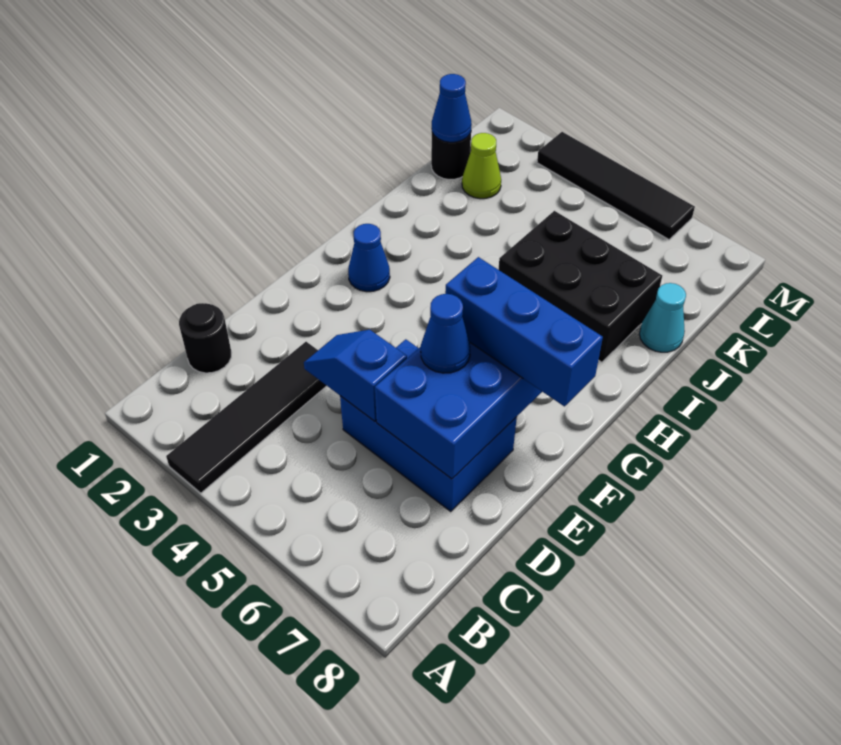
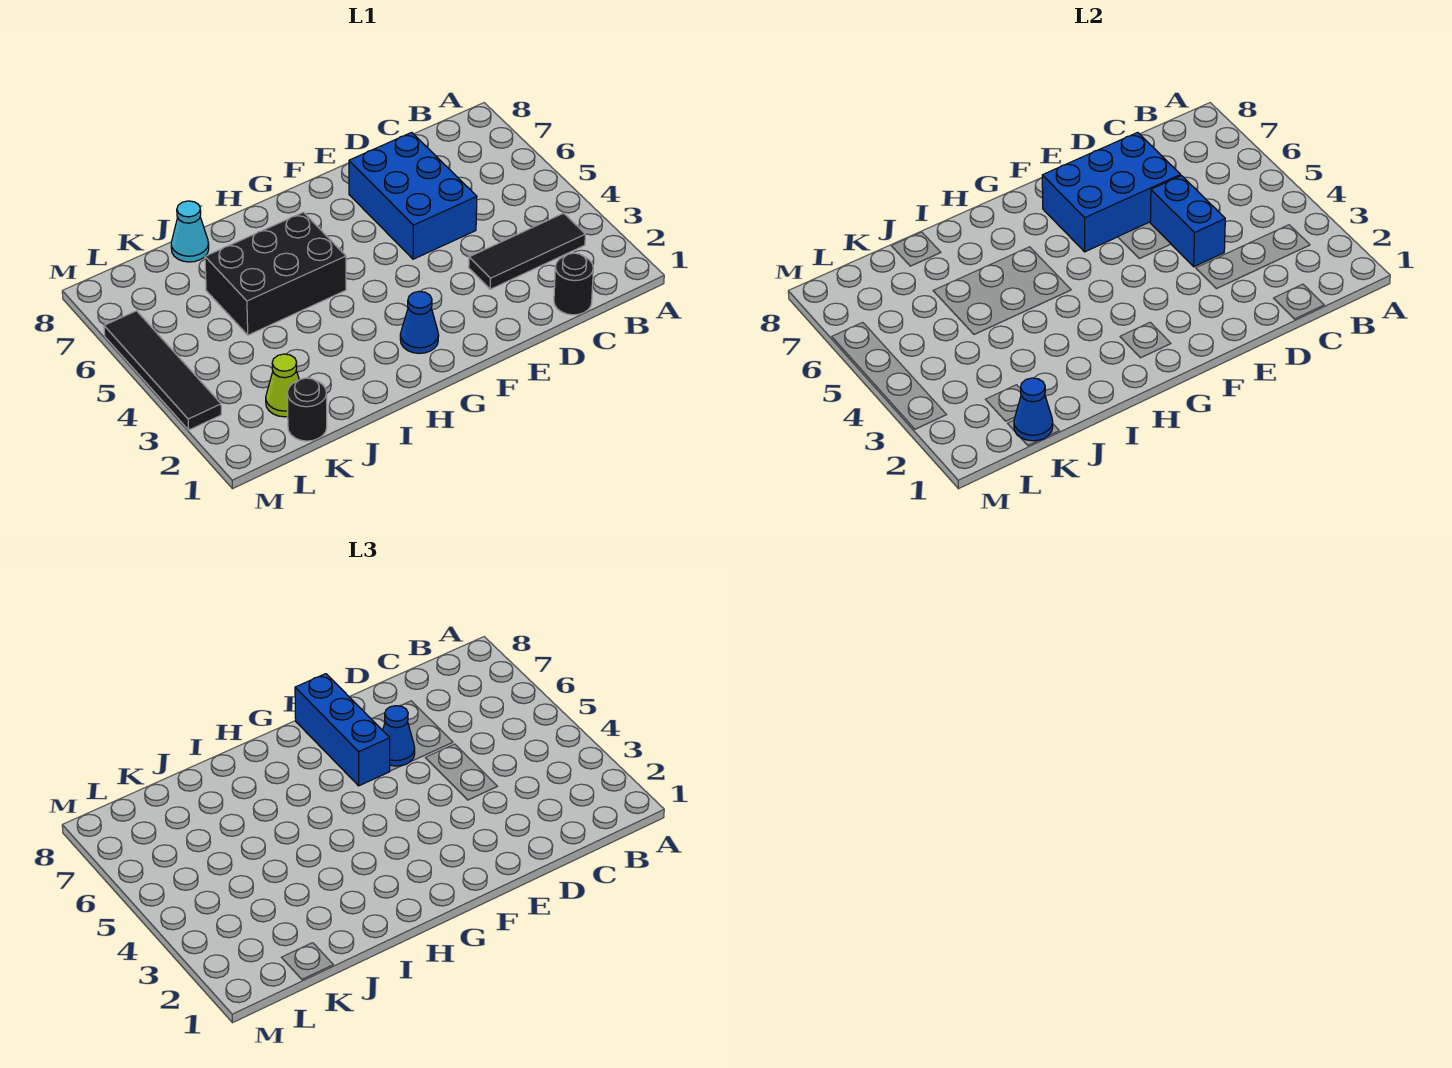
black tile A3:D3 level 1 -> black tile B3:D3 level 1
blue slope D4:D5 level 2 top 5 -> blue brick D4:D5 level 2
black brick I5:J7 level 1 -> black brick H5:J6 level 1

